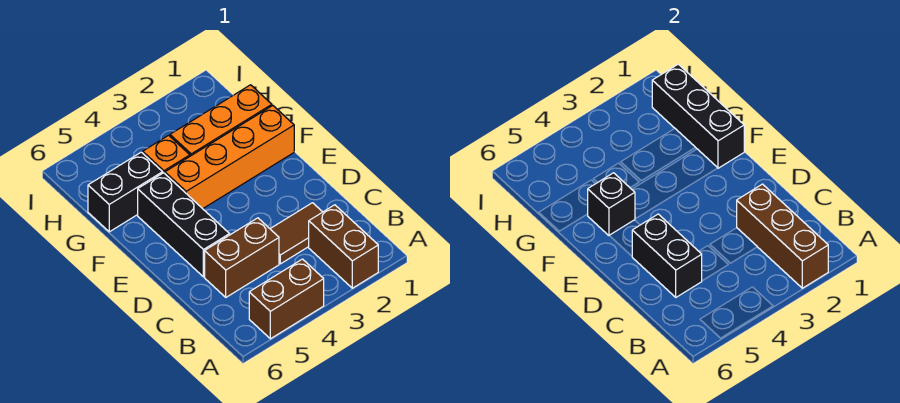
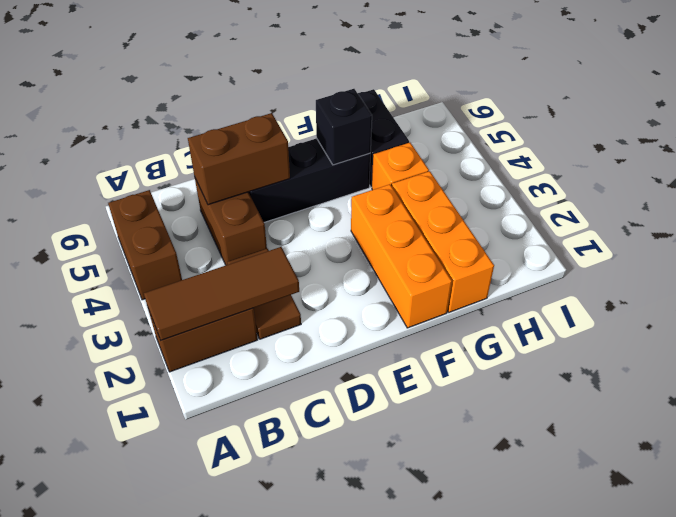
brown brick A2:C2 level 2 -> brown tile A2:C2 level 2
black brick C5:D5 level 2 -> brown brick C5:D5 level 2
orange brick F1:F4 level 1 -> orange brick F1:F3 level 1
black brick F1:H1 level 2 -> none

